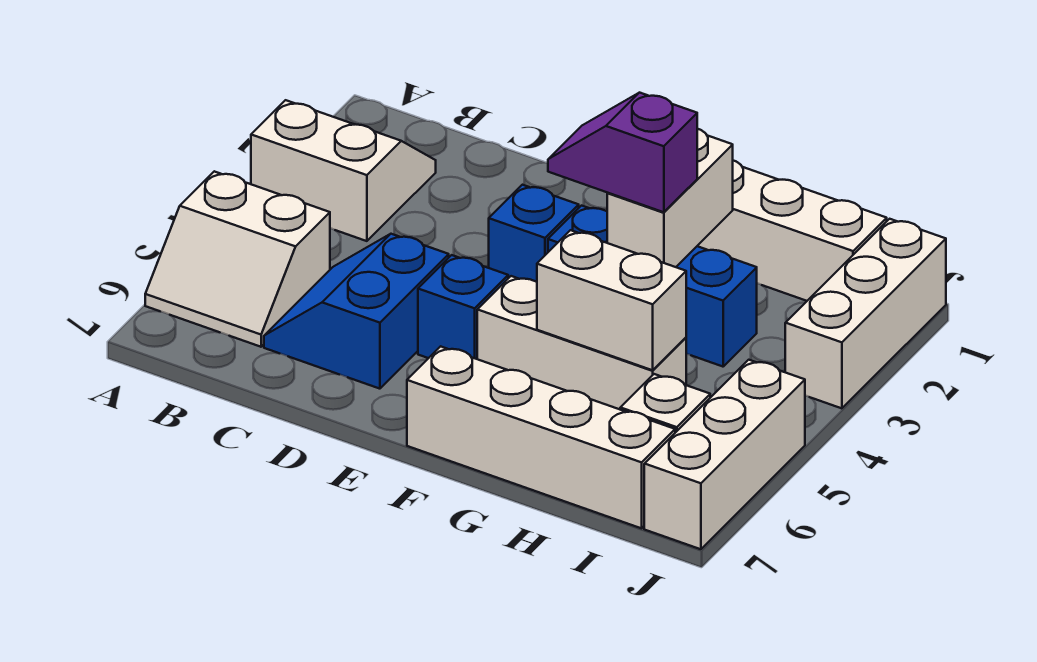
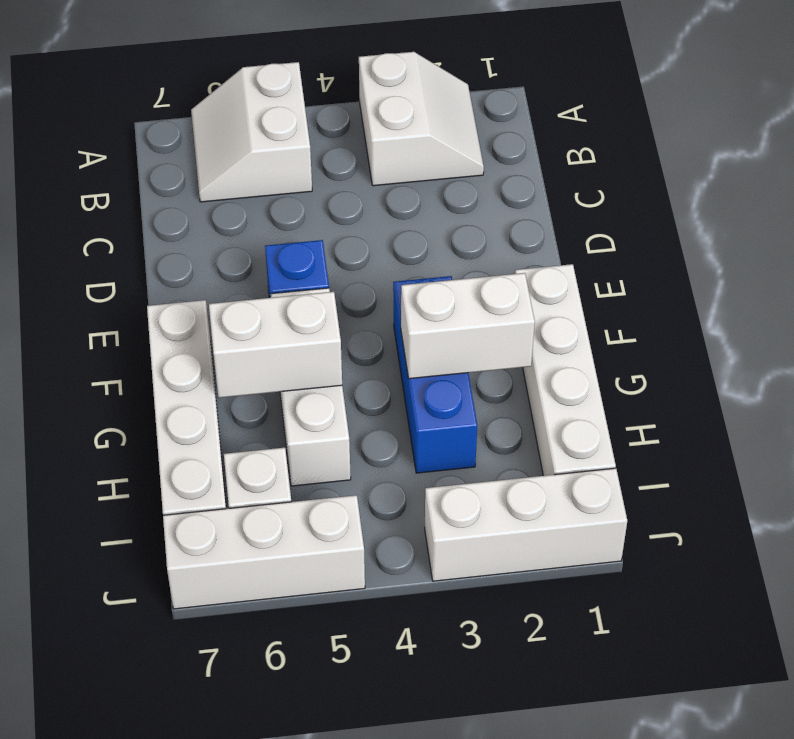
blue slope C5:D6 level 1 top D -> none
blue brick E3 level 1 -> none
purple slope F3:G3 level 3 top G -> none
white brick G5:H5 level 2 -> white brick G5:G6 level 2

